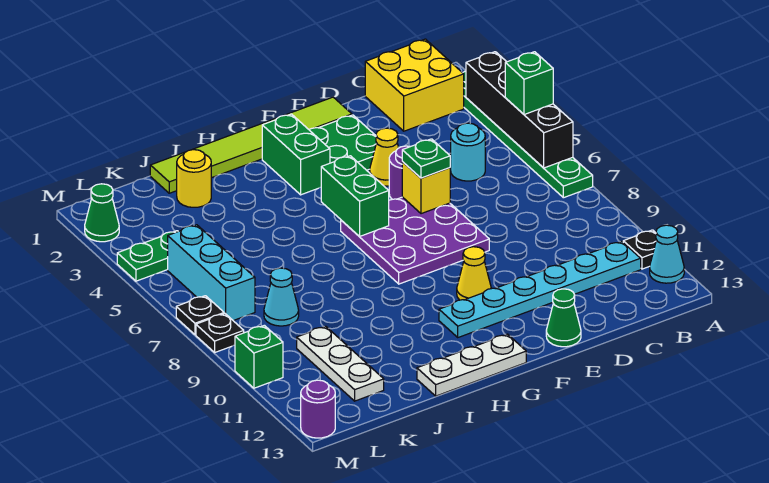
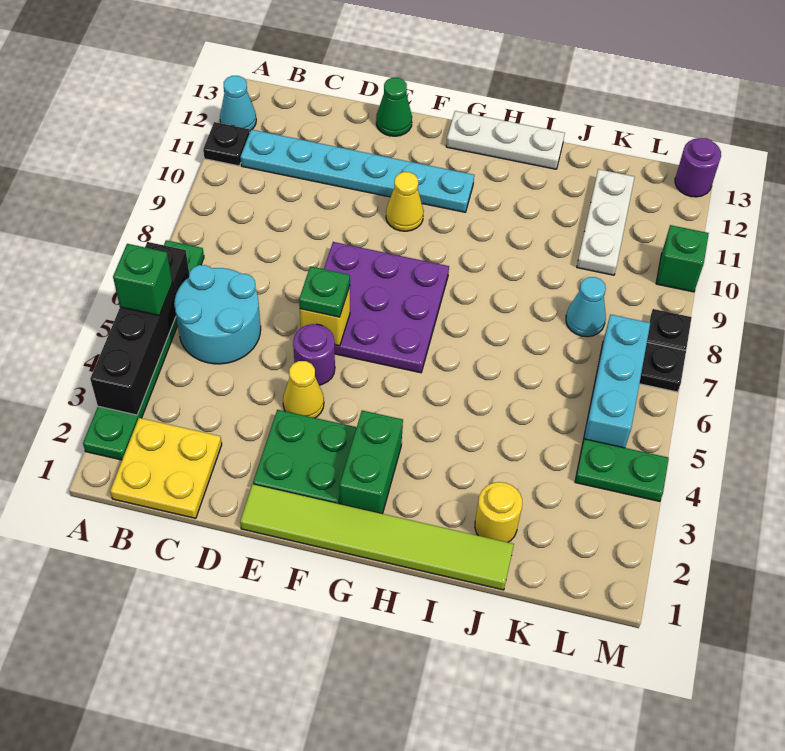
yellow brick B1:C2 level 1 -> yellow plate B1:C2 level 1
cyan round brick C5 level 1 -> cyan round brick B5:C6 level 1
green brick G5:G6 level 2 -> none
green cone M2 level 1 -> none

